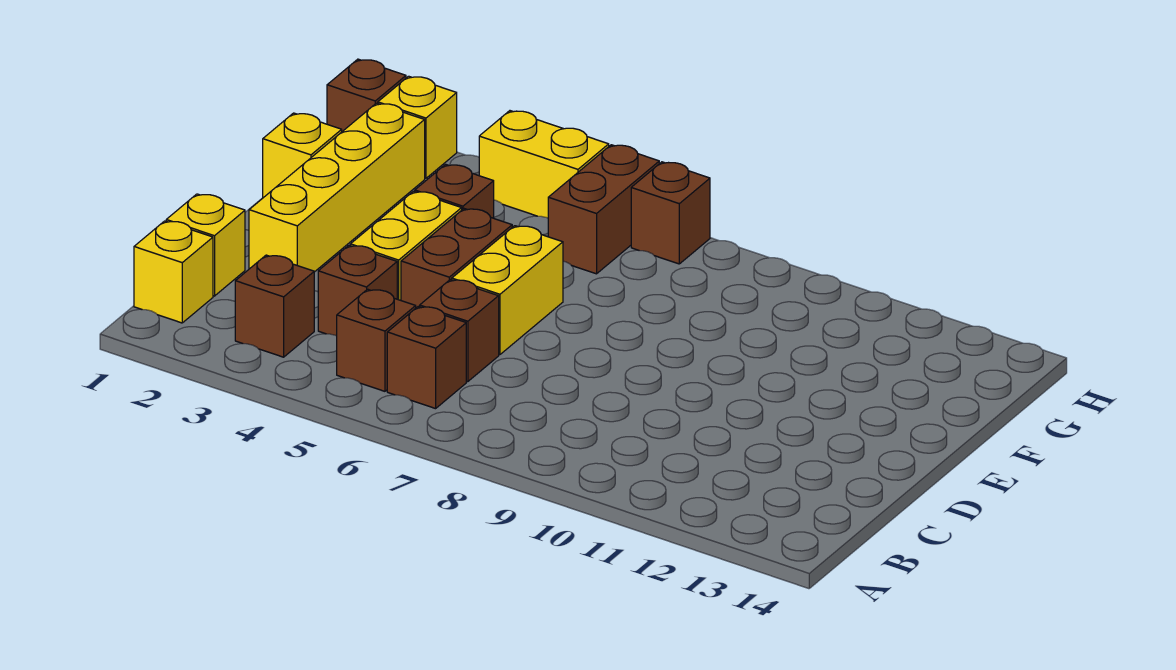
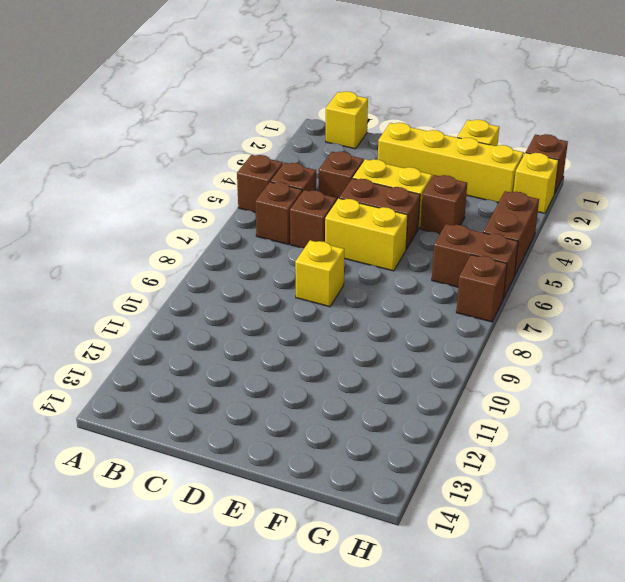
brown brick B3 level 1 -> brown brick A5 level 1
yellow brick C1 level 1 -> yellow brick D8 level 1
yellow brick H4:H5 level 1 -> brown brick H4:H5 level 1

